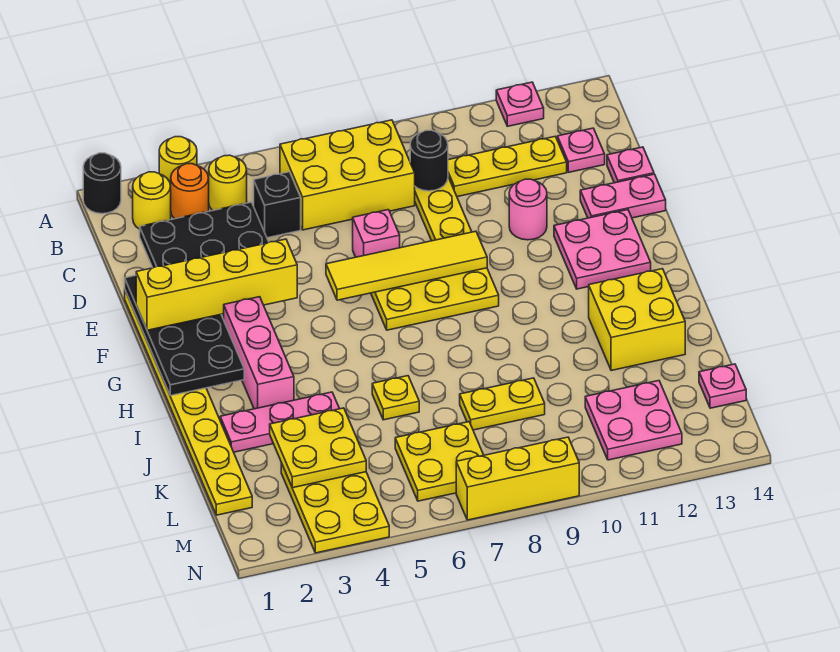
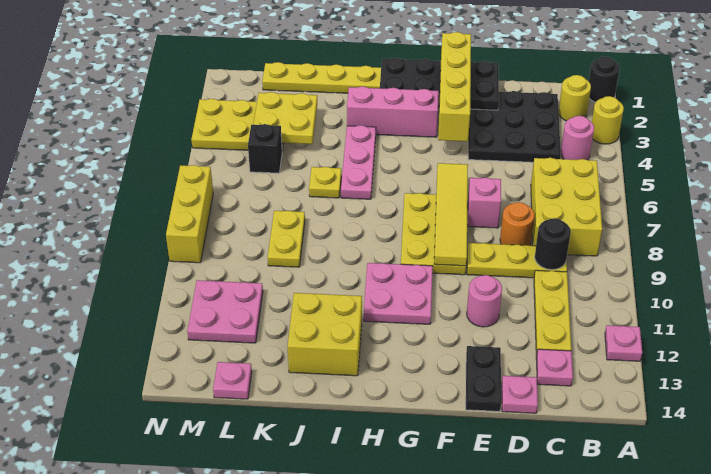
orange round brick B3 level 1 -> orange round brick D8 level 1
yellow round brick B4 level 1 -> pink round brick B4 level 1
black brick C5 level 1 -> black brick L5 level 1
pink plate E13:E14 level 1 -> black plate E13:E14 level 1
pink plate F12:G13 level 1 -> pink plate G10:H11 level 1
pink plate J2:J4 level 1 -> pink plate I4:I6 level 1
yellow plate L6:M7 level 1 -> none

